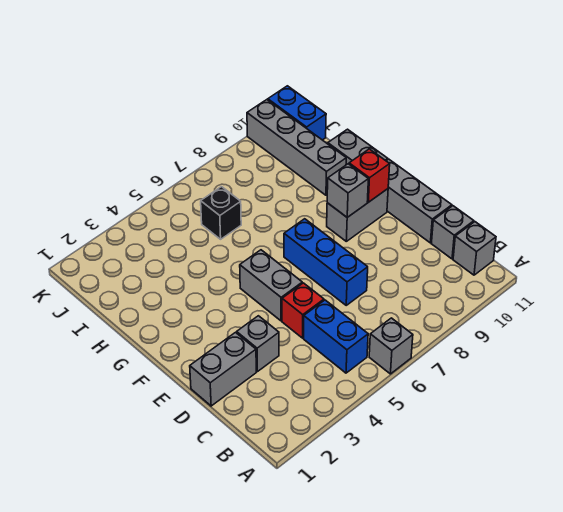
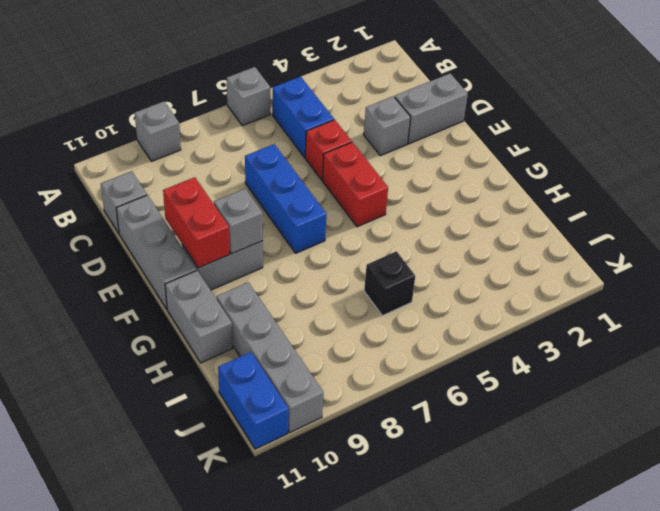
grey brick B11 level 1 -> grey brick A9 level 1
grey brick E5:F5 level 1 -> red brick E5:F5 level 1
red brick F10 level 2 -> red brick E10:F10 level 2

